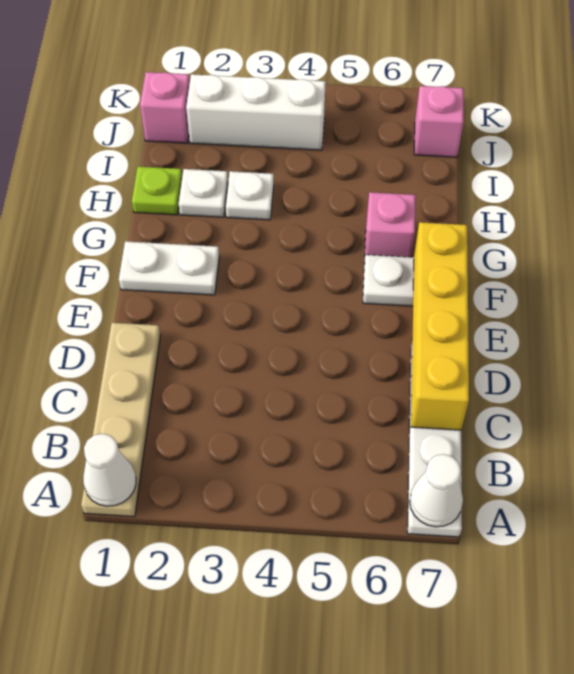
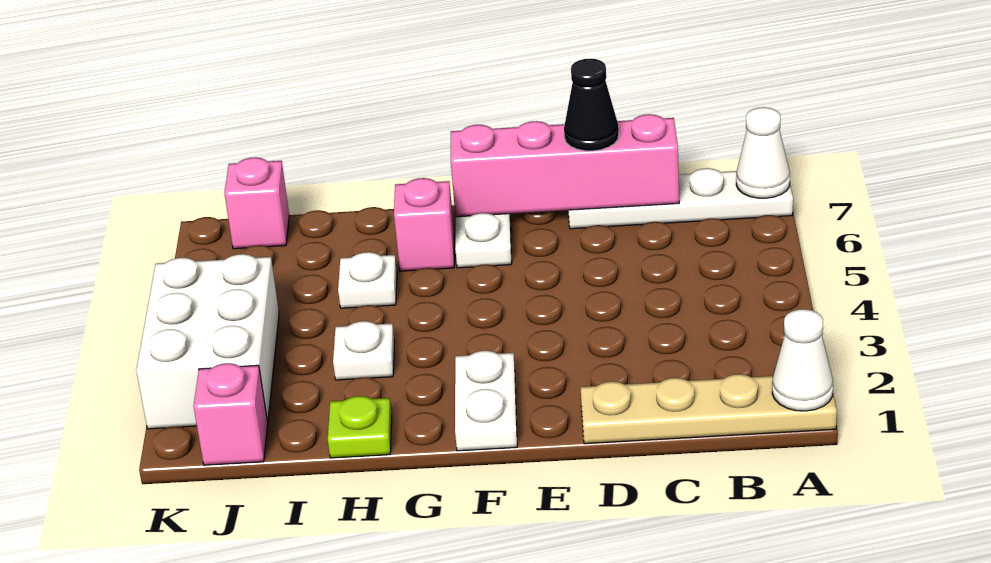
yellow brick C7:F7 level 2 -> pink brick C7:F7 level 2
none -> black cone D7 level 3
white plate H2 level 1 -> white plate H5 level 1
white brick J2:J4 level 1 -> white brick J2:K4 level 1

